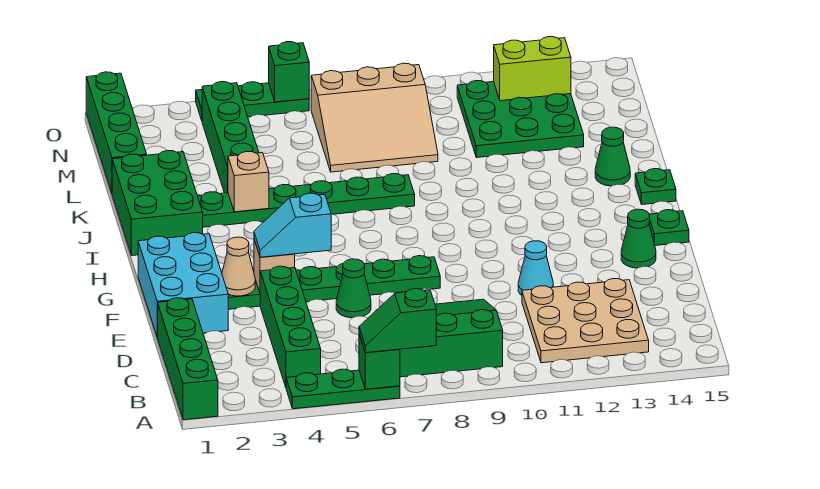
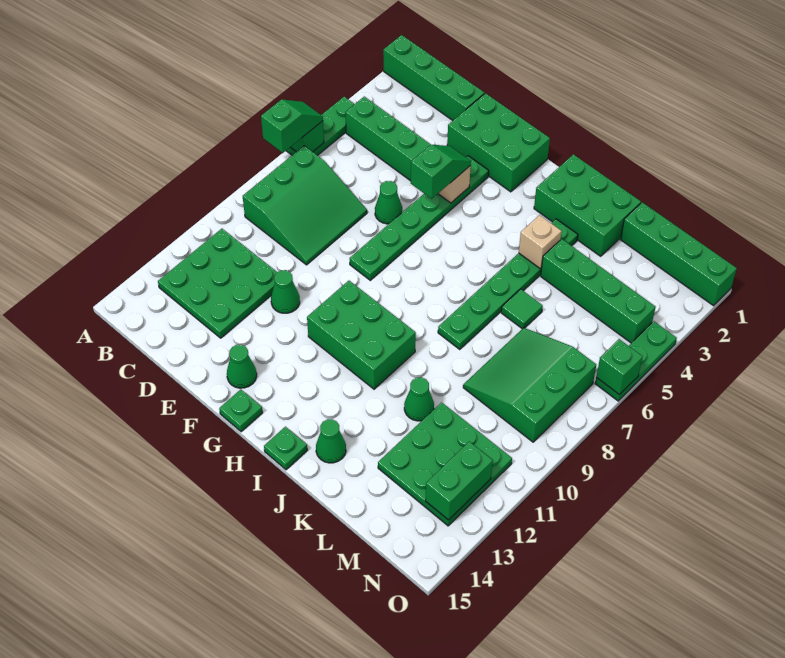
tan plate B11:D13 level 1 -> green plate B11:D13 level 1
cyan brick E1:G2 level 1 -> green brick E1:G2 level 1
cyan cone E11 level 1 -> green cone E11 level 1
tan cone F3 level 2 -> none
cyan slope F4:F5 level 3 top 5 -> green slope F4:F5 level 3 top 5
none -> green brick G10:I11 level 1
none -> green tile K6 level 1
none -> green cone K11 level 1
tan slope L7:N9 level 1 top N -> green slope L7:N9 level 1 top N
lime brick N12:N13 level 2 -> green brick N12:N13 level 2

